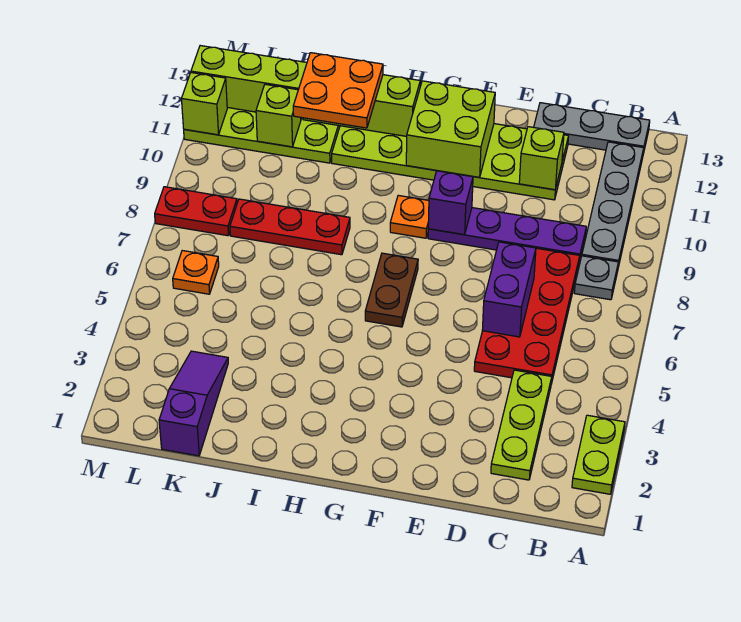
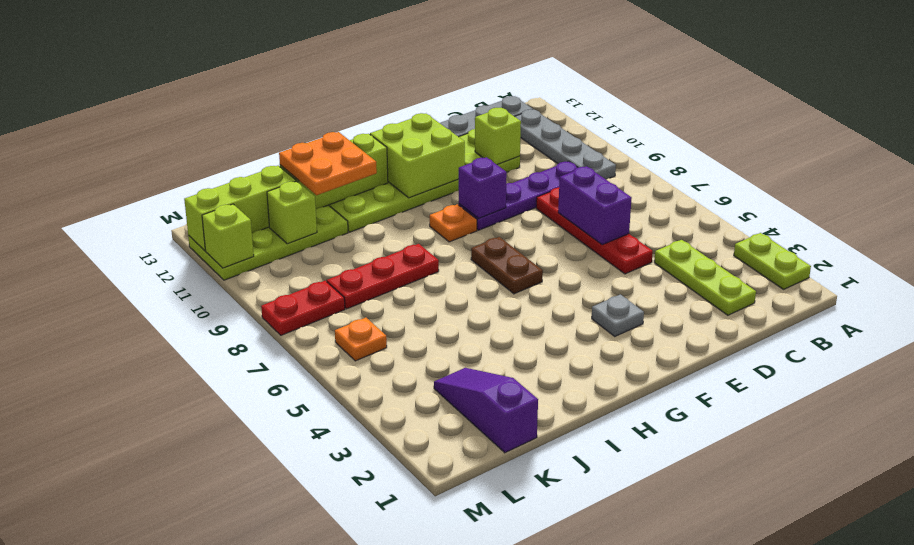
grey plate B8 level 1 -> grey plate F3 level 1
red plate C5:D8 level 1 -> red plate D5:D8 level 1

